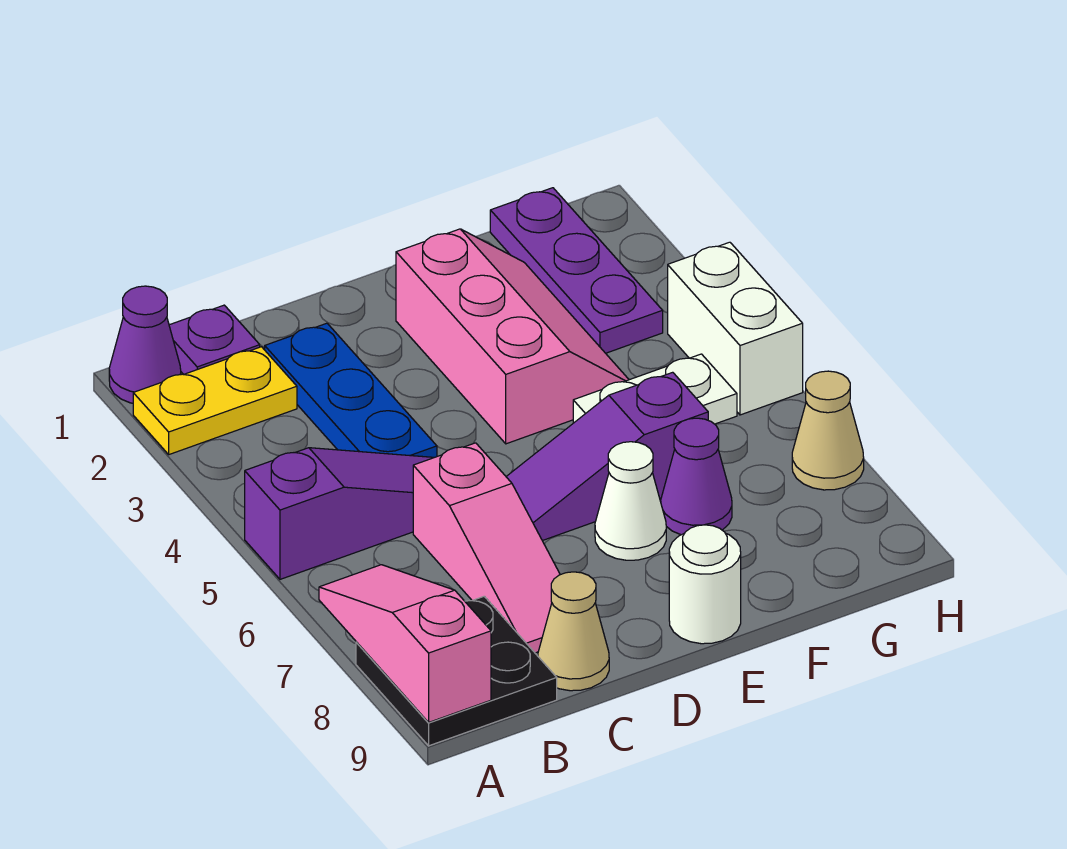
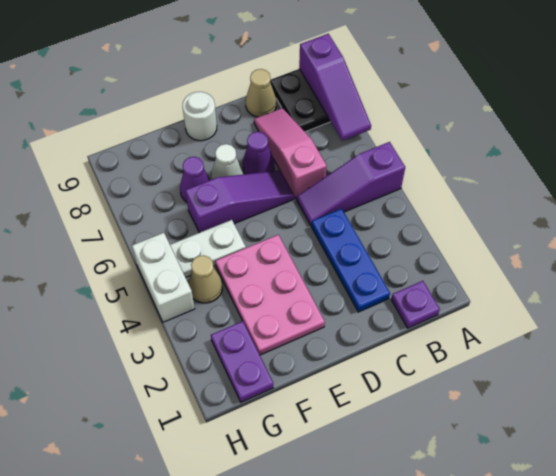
purple cone A1 level 1 -> purple cone D7 level 1
yellow plate A2:B2 level 1 -> none
pink slope A7:A9 level 2 top 9 -> purple slope A7:A9 level 2 top 9
pink slope E2:F4 level 1 top E -> pink plate E2:F4 level 1
purple plate G1:G3 level 1 -> purple plate G1:G2 level 1
tan cone H7 level 1 -> tan cone G4 level 1

